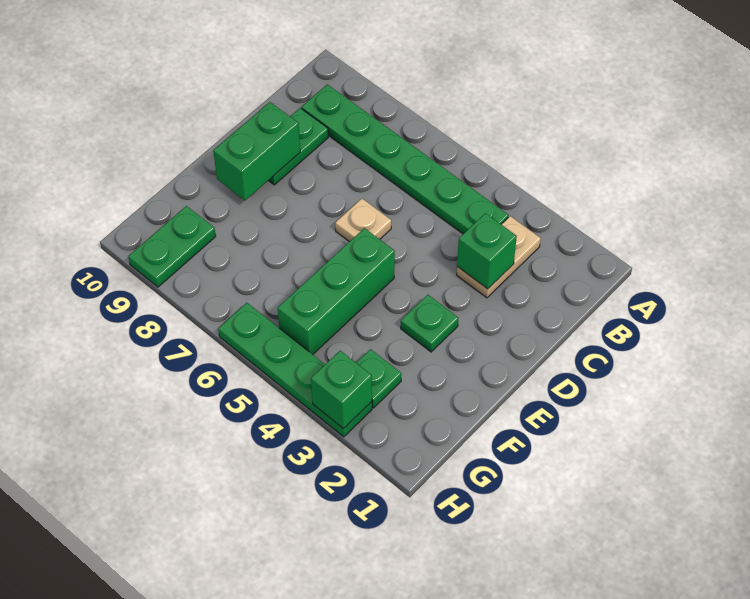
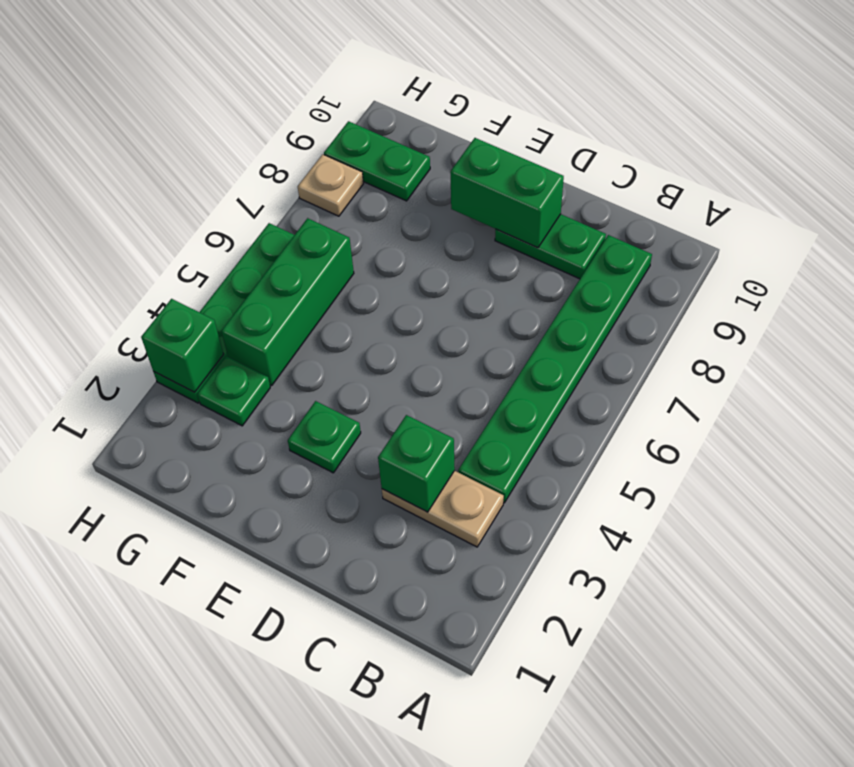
tan plate D6 level 1 -> tan plate H8 level 1
green brick E5:G5 level 1 -> green brick G4:G6 level 1

